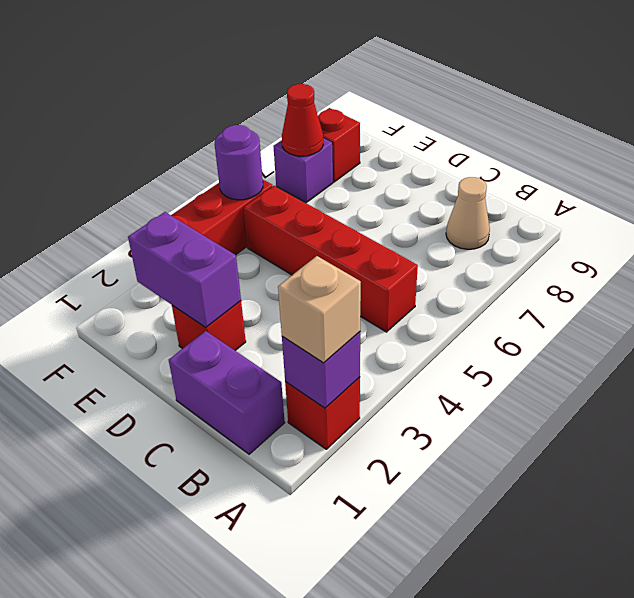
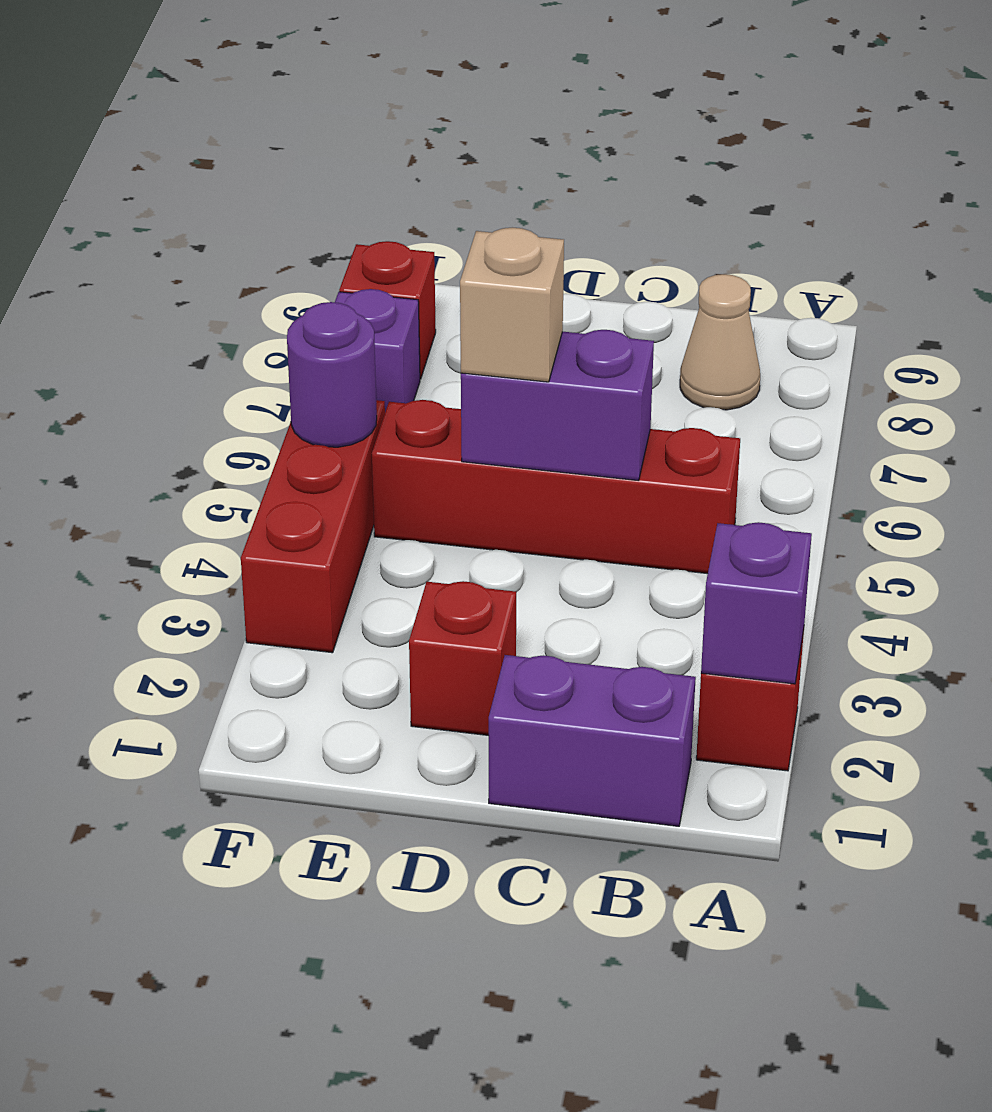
tan brick A2 level 3 -> tan brick D5 level 3
purple brick D2:E2 level 2 -> purple brick C5:D5 level 2
red cone F7 level 2 -> none

